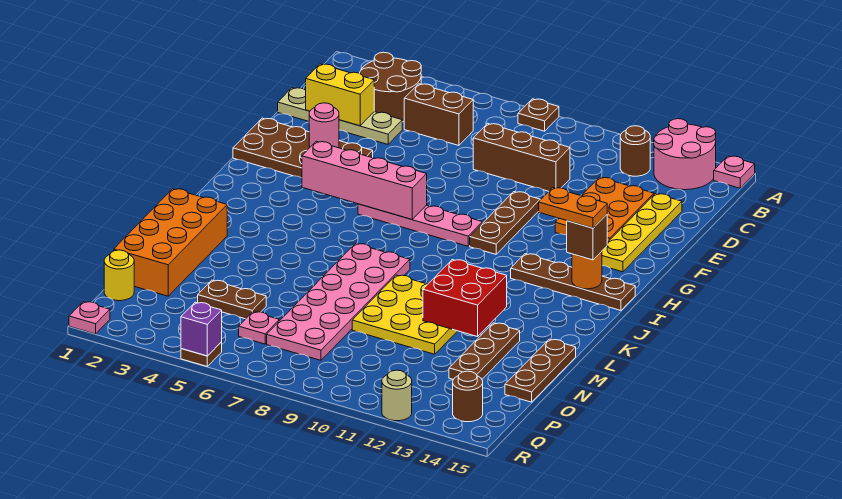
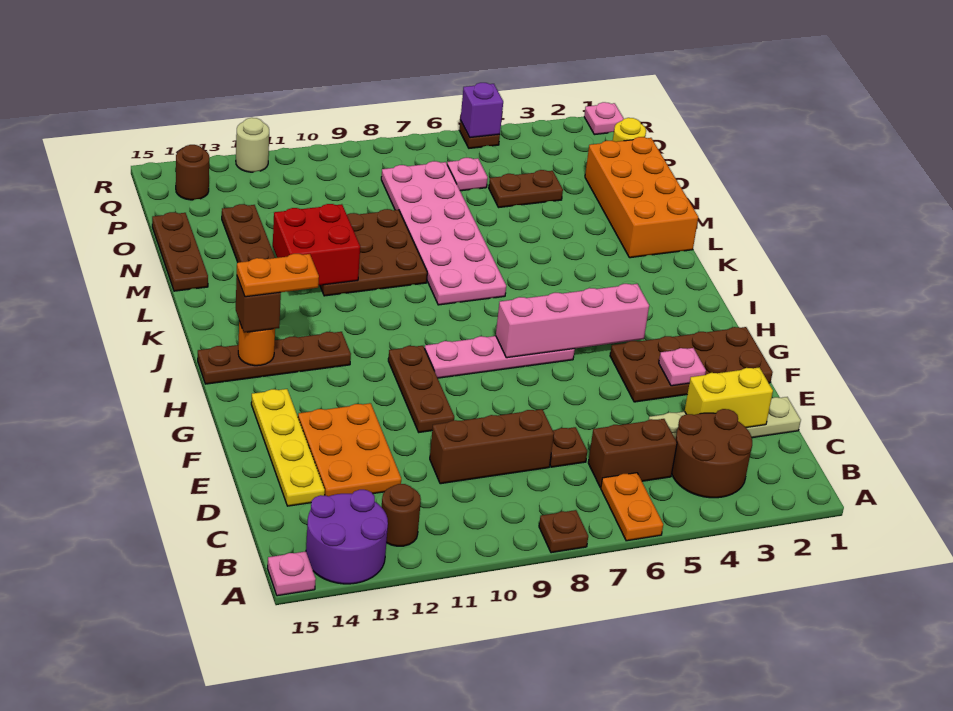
none -> orange plate A6:B6 level 1
pink round brick A13:B14 level 1 -> purple round brick A13:B14 level 1
none -> brown plate D7 level 1
pink round brick F3 level 2 -> pink plate F3 level 2
yellow plate L9:N11 level 1 -> brown plate L9:N11 level 1

